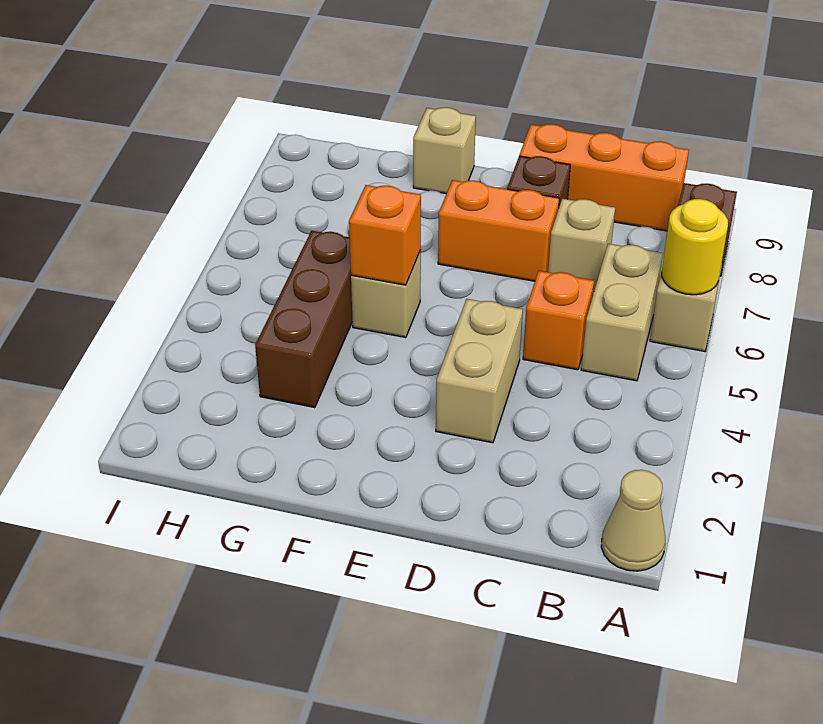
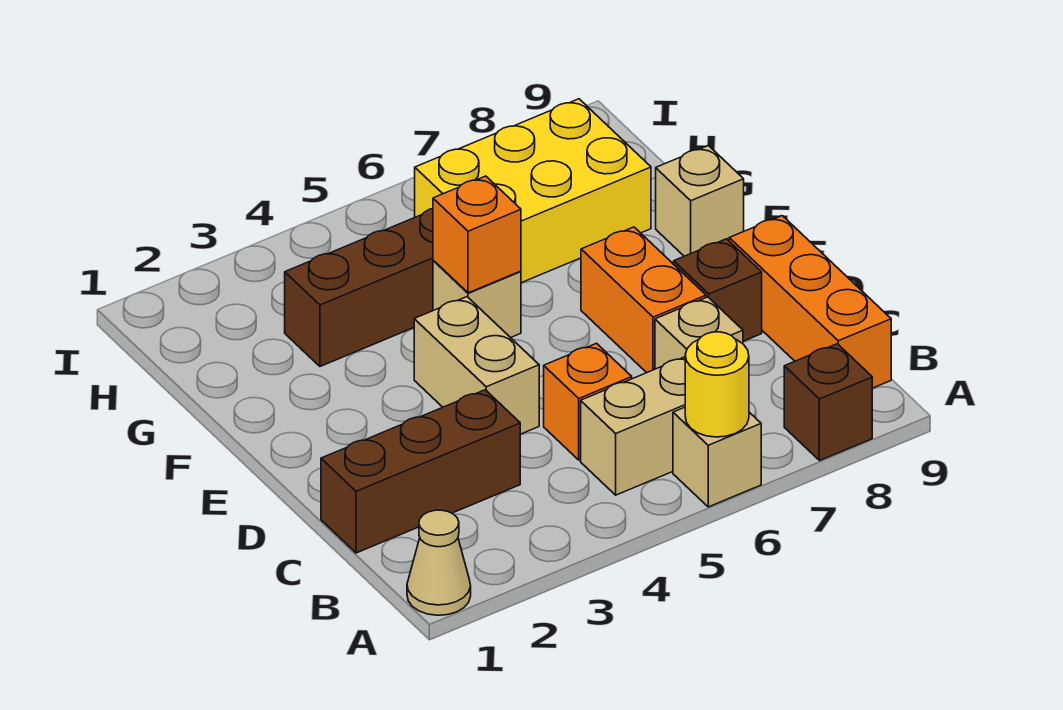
none -> brown brick C1:C3 level 1
tan brick D3:D4 level 1 -> tan brick D4:E4 level 1
none -> yellow brick G6:H8 level 1

